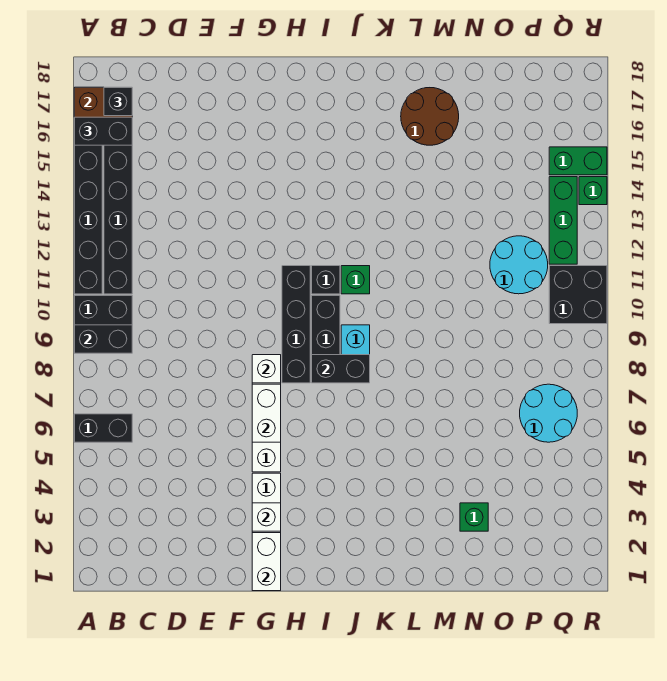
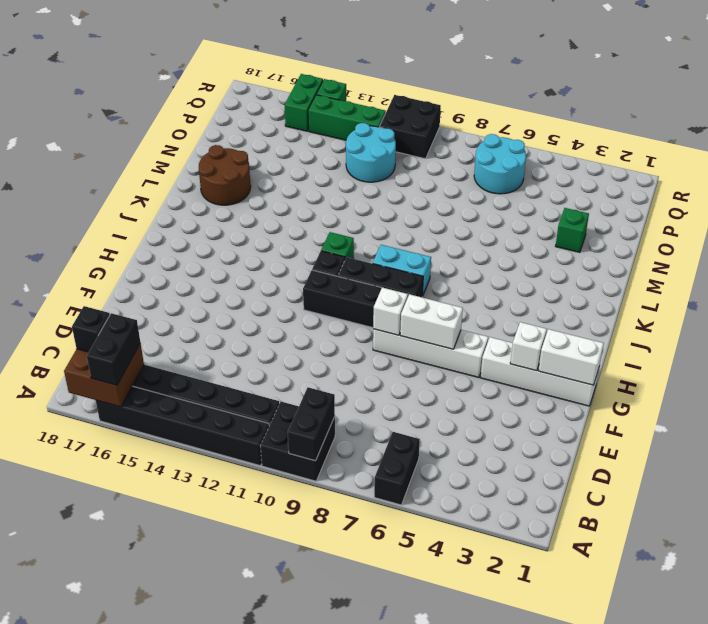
black brick I8:J8 level 2 -> none

